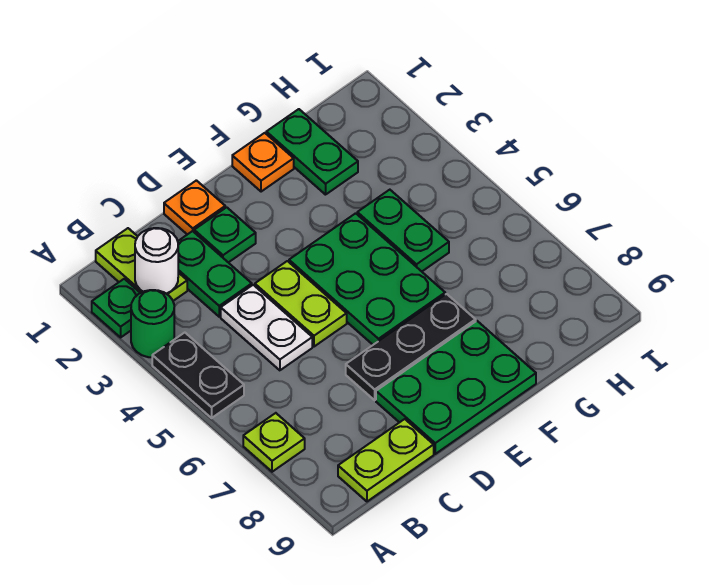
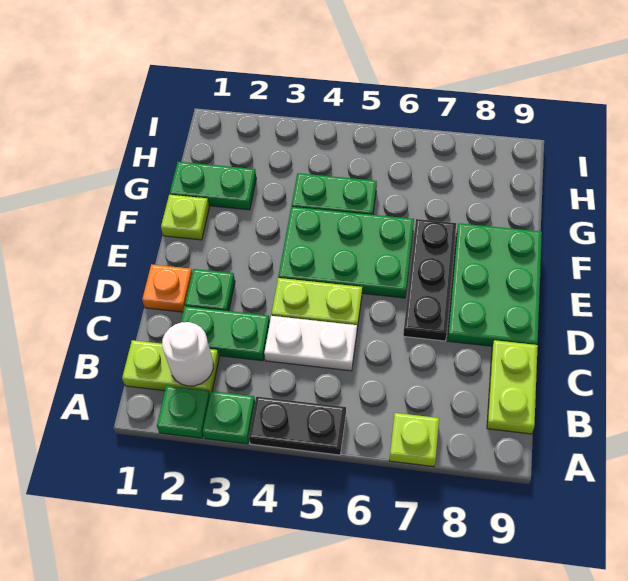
green round brick A3 level 1 -> green plate A3 level 1
orange plate F1 level 1 -> lime plate F1 level 1

